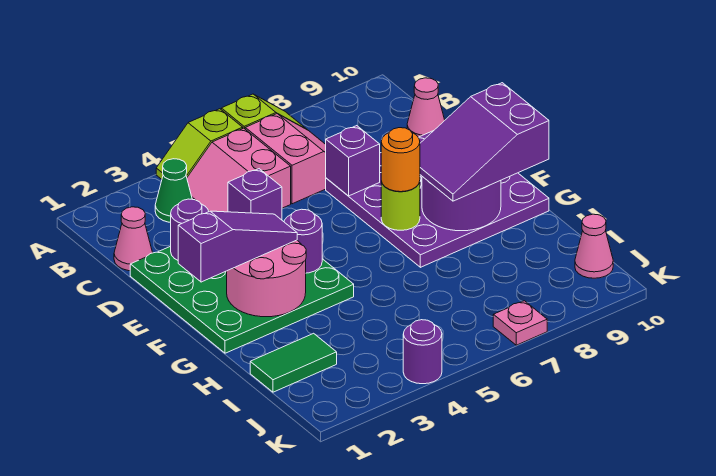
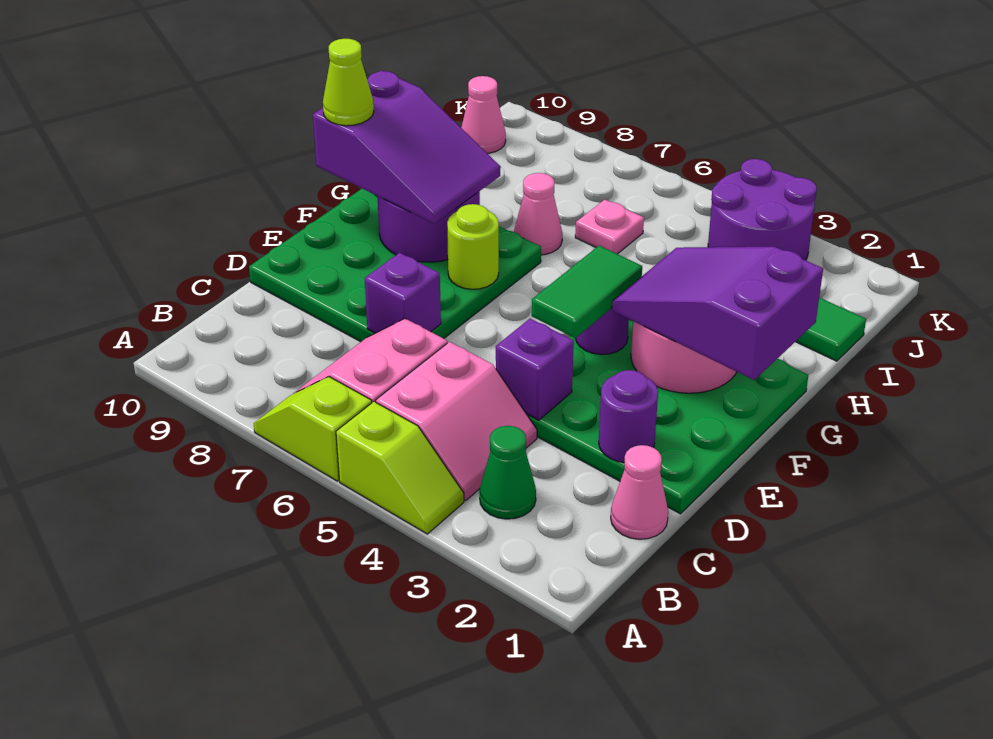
pink cone C10 level 1 -> pink cone H7 level 1
purple plate D7:G10 level 1 -> green plate D7:G10 level 1
none -> green tile E4:F4 level 3
purple slope F1:F3 level 3 top 1 -> purple slope F1:G3 level 3 top 1
orange round brick F7 level 3 -> none
none -> lime cone F10 level 4
purple round brick K4 level 1 -> purple round brick J3:K4 level 1
pink plate K7 level 1 -> pink plate I6 level 1

